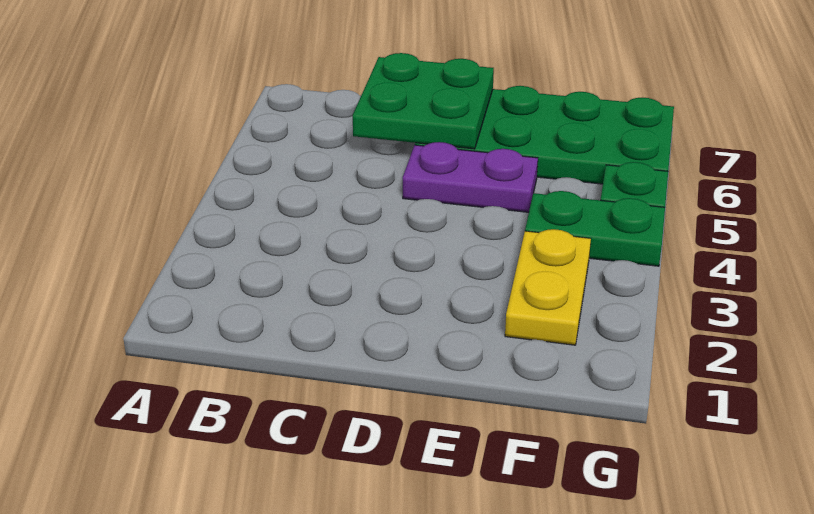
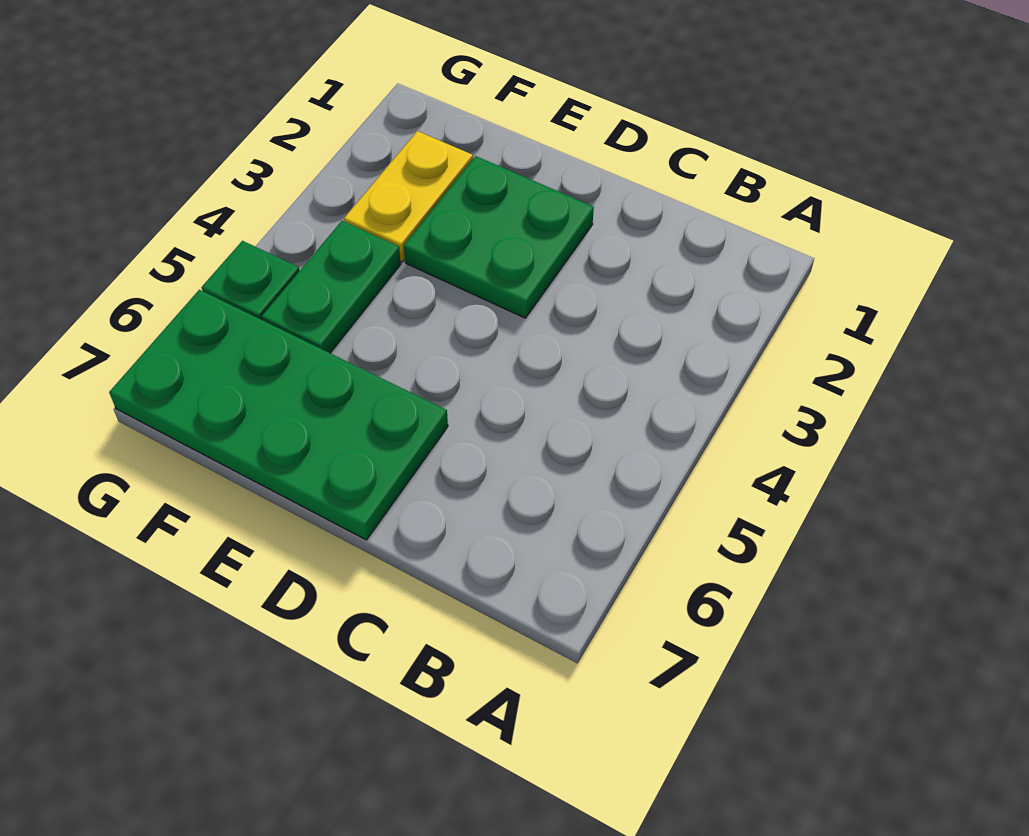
green plate C6:D7 level 2 -> green plate D2:E3 level 1
purple plate D5:E5 level 1 -> none
green plate F4:G4 level 1 -> green plate F4:F5 level 1

